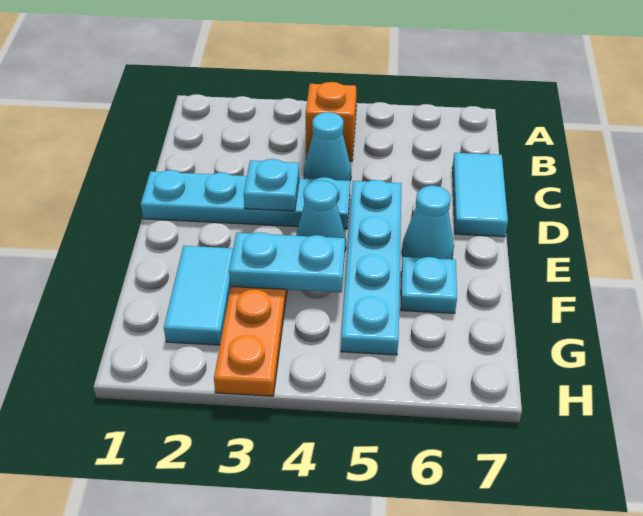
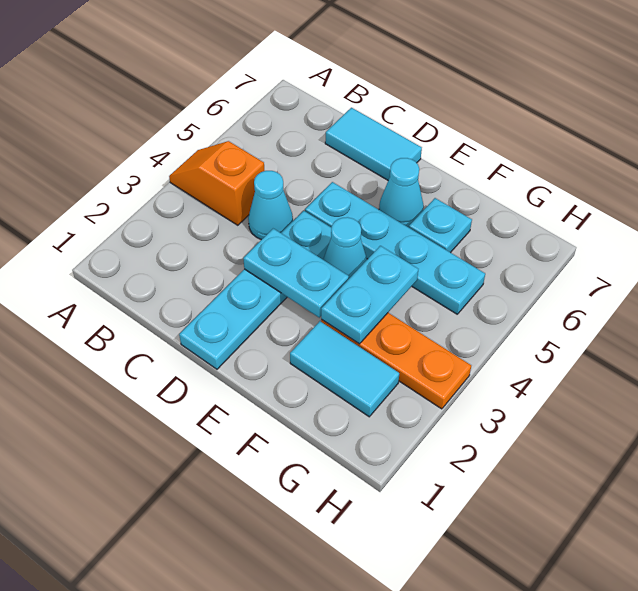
cyan plate D3 level 2 -> cyan plate D3:E3 level 2

